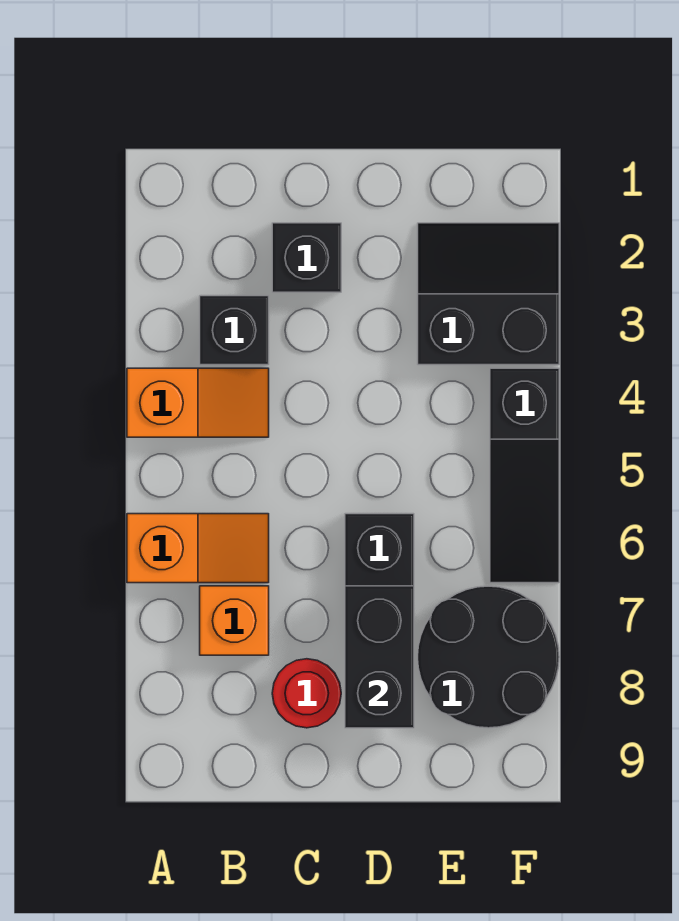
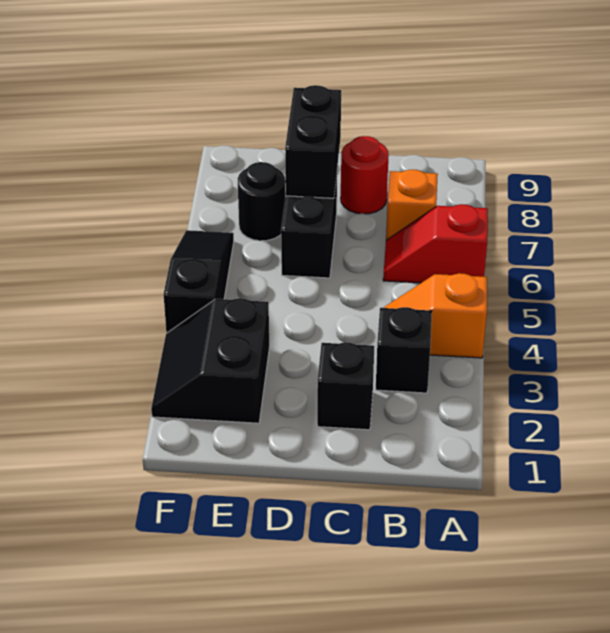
orange slope A6:B6 level 1 top A -> red slope A6:B6 level 1 top A
black slope E2:F3 level 1 top 3 -> black slope E2:F3 level 1 top E
black round brick E7:F8 level 1 -> black round brick E7 level 1

